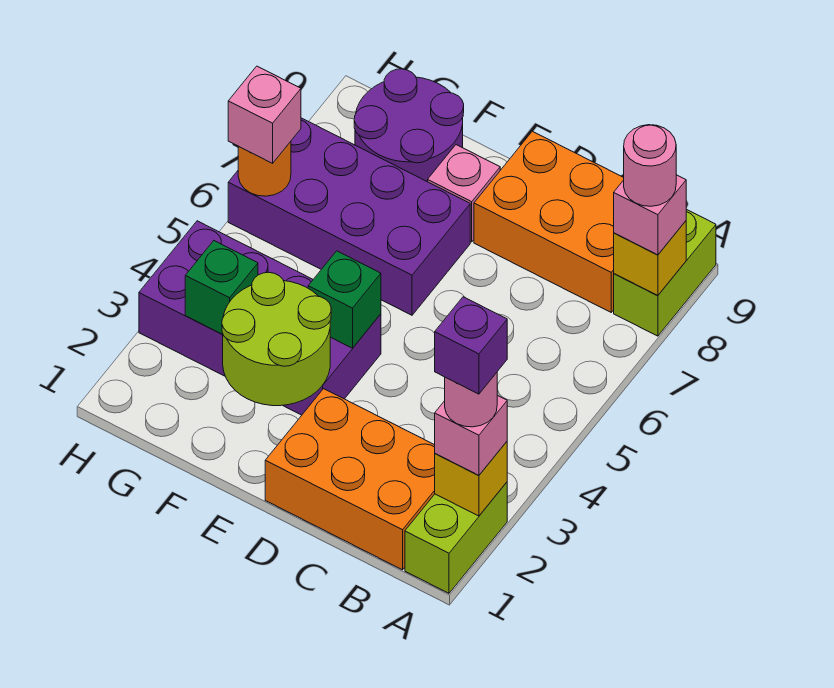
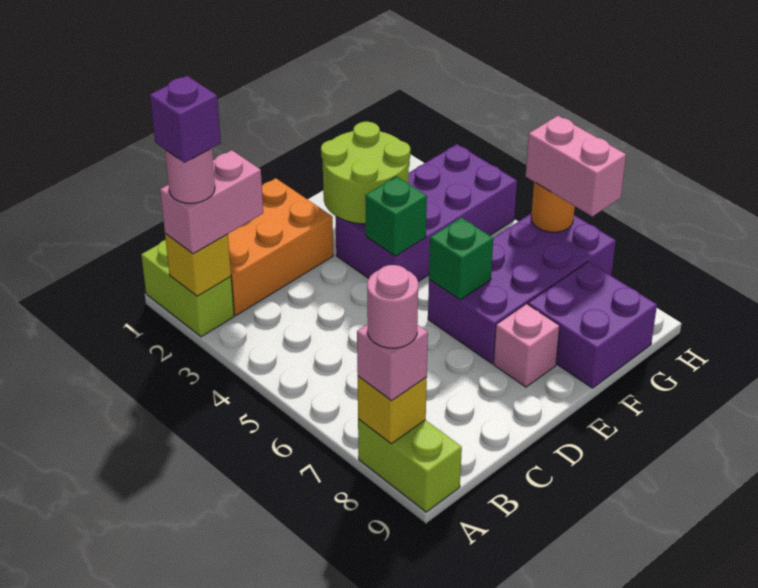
pink brick A2 level 3 -> pink brick A2:B2 level 3
orange brick B8:D9 level 1 -> none
purple round brick F8:G9 level 1 -> purple brick F8:G9 level 1
green brick G3 level 2 -> green brick E6 level 2
pink brick H6 level 3 -> pink brick H6:H7 level 3

